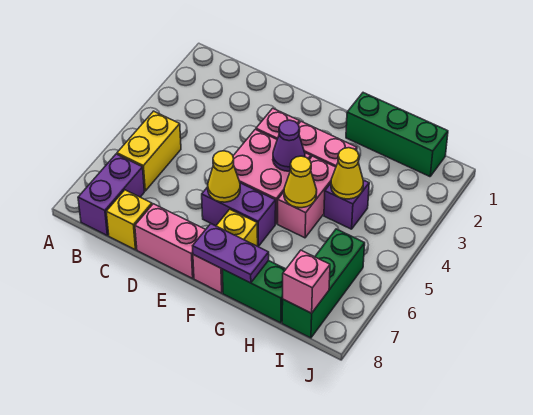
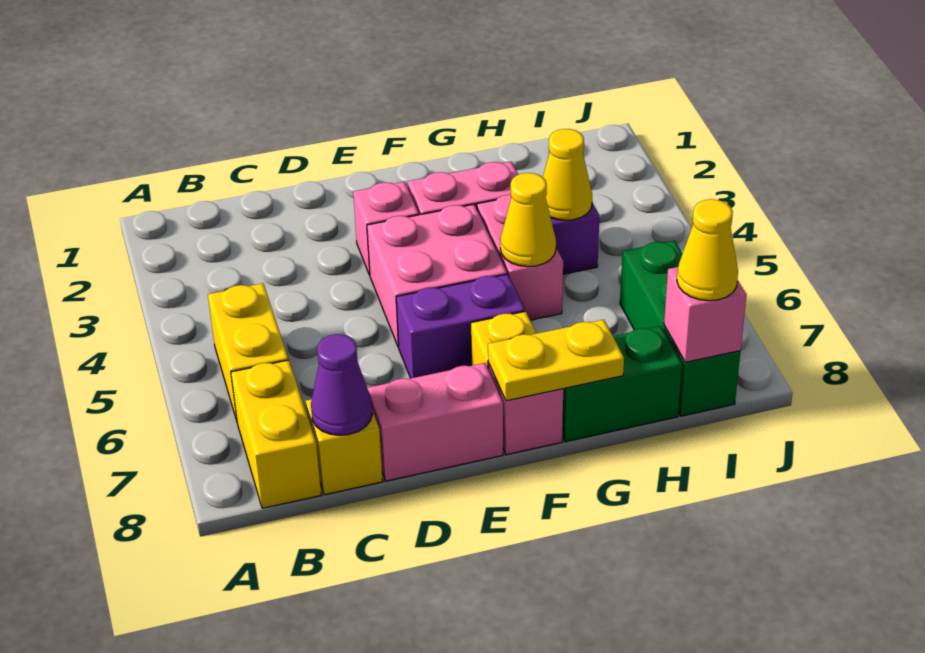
purple brick B7:B8 level 1 -> yellow brick B7:B8 level 1
yellow cone E6 level 2 -> yellow cone I8 level 3
purple cone F4 level 2 -> purple cone C8 level 2
purple plate F8:G8 level 2 -> yellow plate F8:G8 level 2
green brick G1:I1 level 1 -> none

